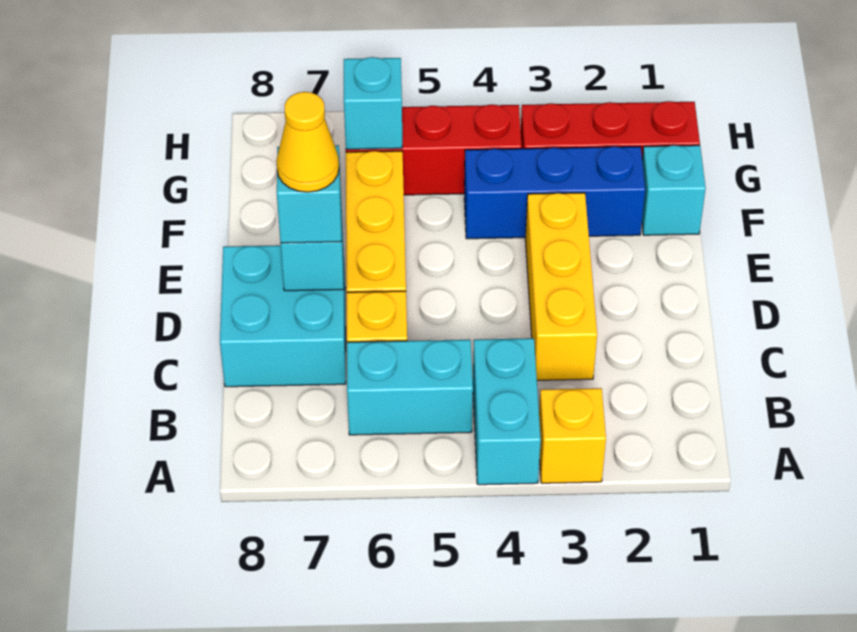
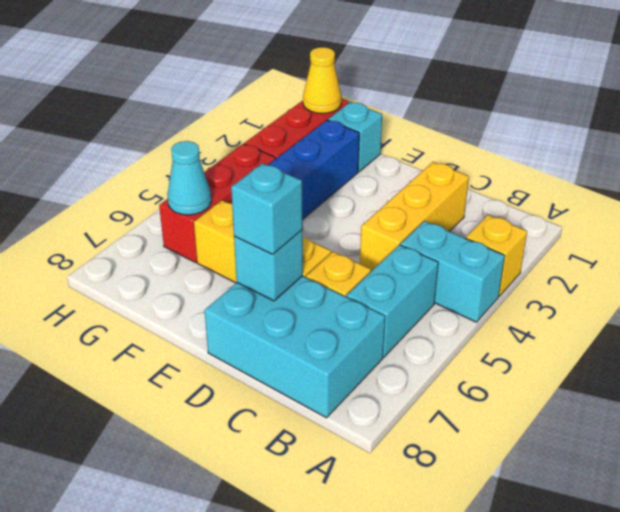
yellow brick C3:E3 level 1 -> yellow brick C2:C4 level 1
cyan brick C7:D8 level 1 -> cyan brick B7:D8 level 1
yellow cone D7 level 4 -> yellow cone G1 level 2
cyan brick G6 level 2 -> cyan cone G6 level 2

